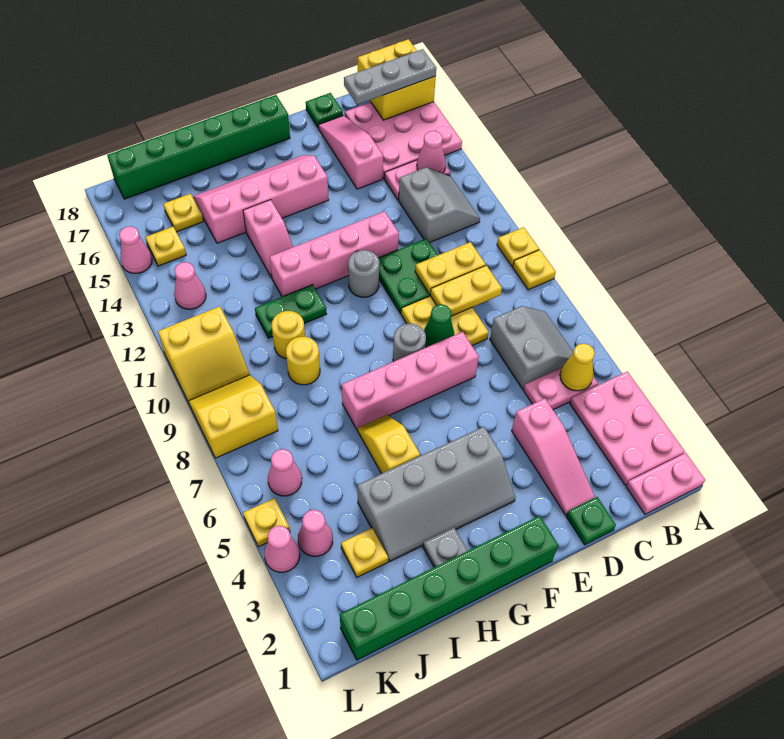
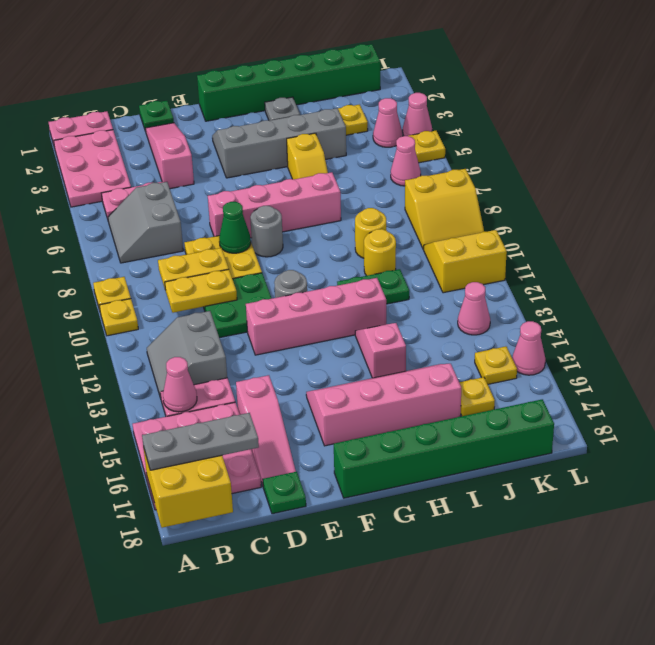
yellow cone B5 level 2 -> none
pink slope F15:I16 level 1 top 15 -> pink slope F15:I16 level 1 top 16

